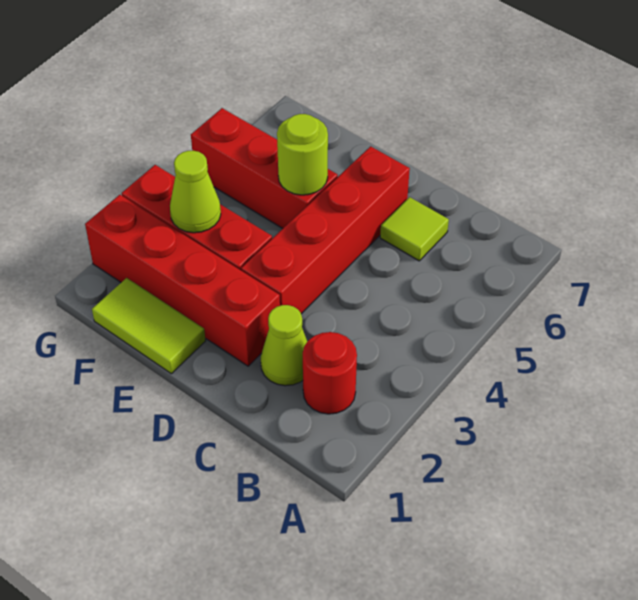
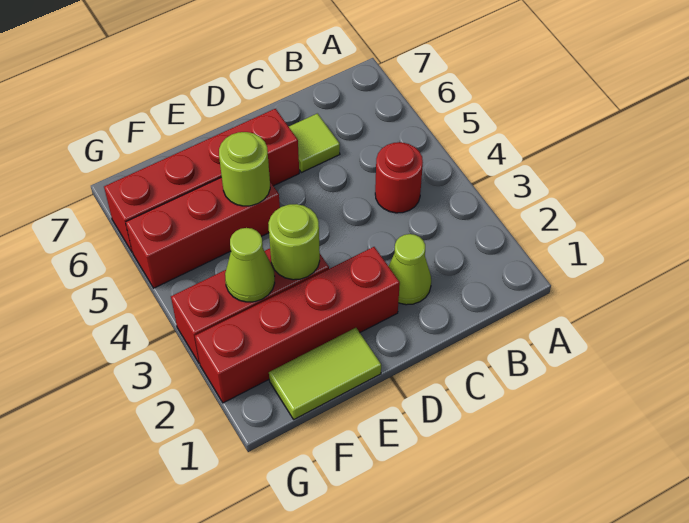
red round brick B2 level 1 -> red round brick B4 level 1
red brick D3:D6 level 1 -> red brick D6:G6 level 1
none -> lime round brick E3 level 2

